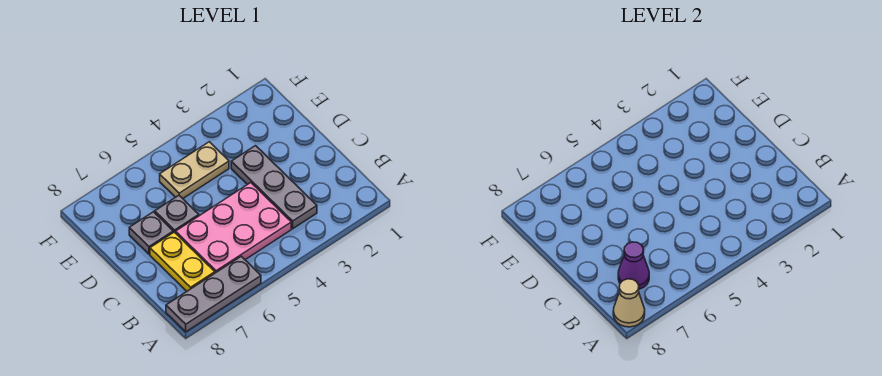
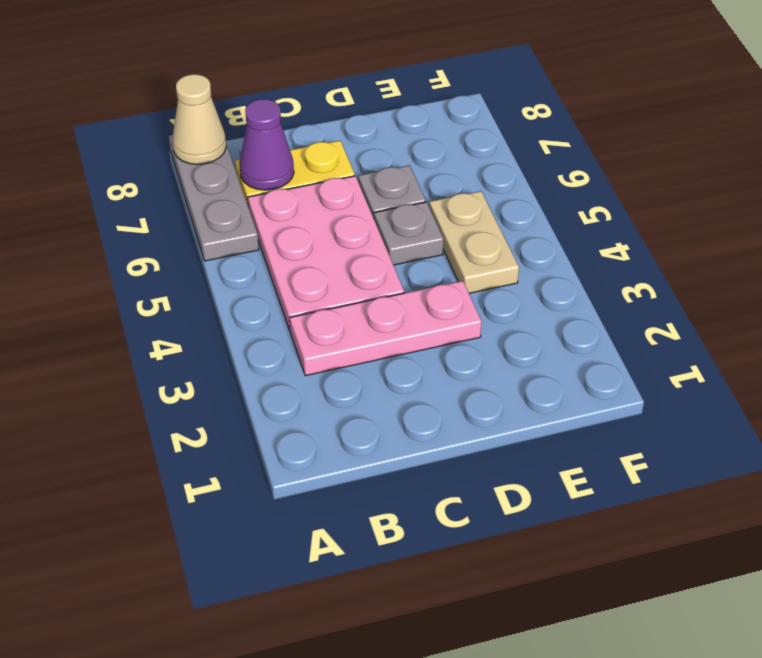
grey plate B3:D3 level 1 -> pink plate B3:D3 level 1
grey plate D7 level 1 -> grey plate D5 level 1

